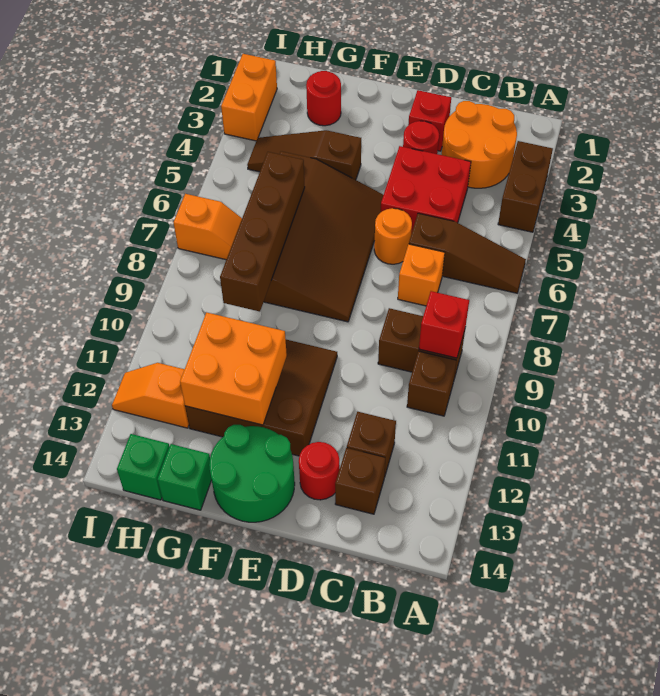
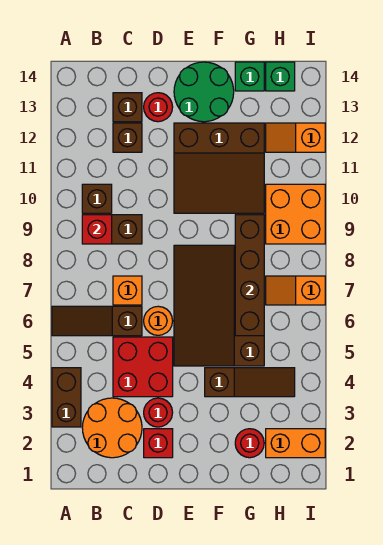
orange brick F11:G12 level 2 -> orange brick H9:I10 level 1
orange slope H12:I12 level 1 top H -> orange slope H12:I12 level 1 top I
orange brick I2:I3 level 1 -> orange brick H2:I2 level 1

